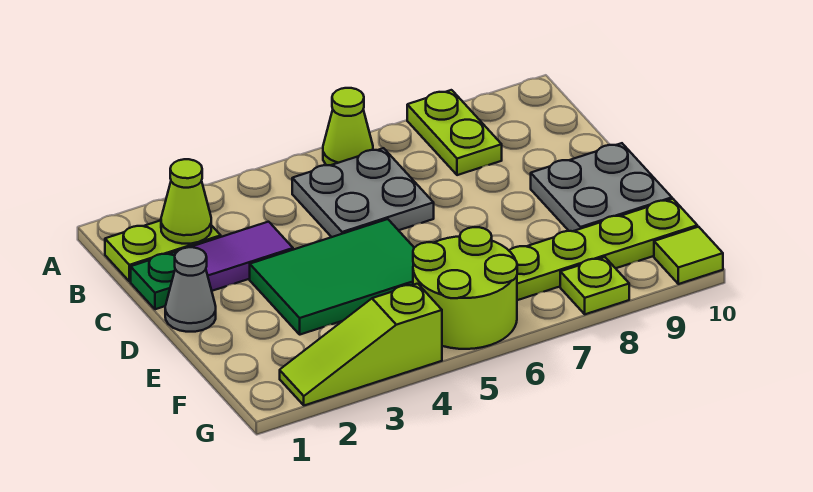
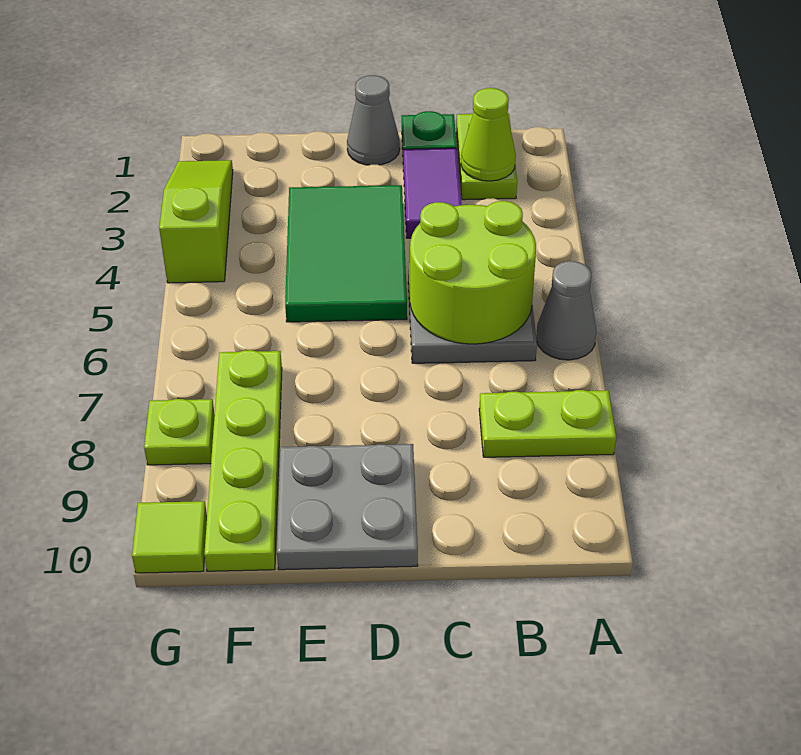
lime cone A6 level 1 -> grey cone A6 level 1
lime round brick F5:G6 level 1 -> lime round brick B5:C6 level 2

